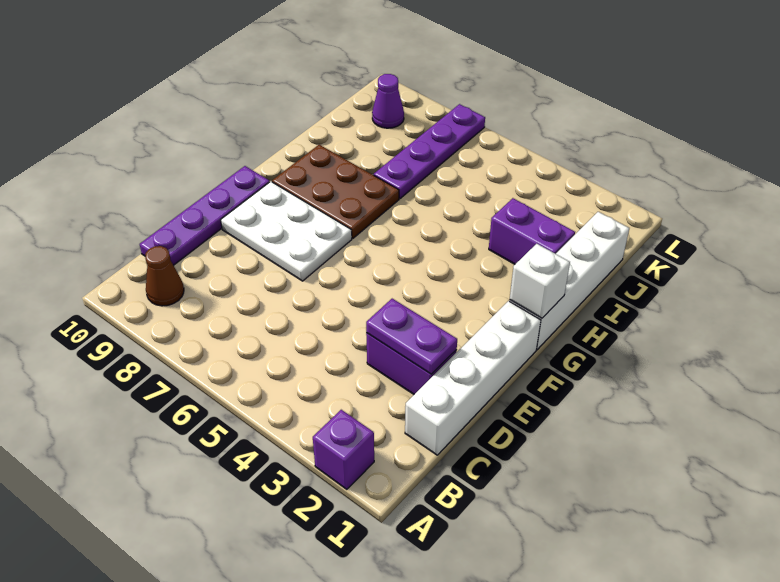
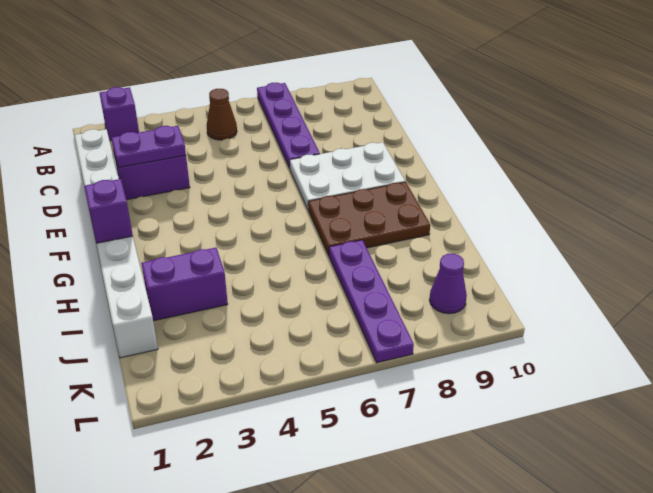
brown cone B9 level 1 -> brown cone B5 level 1
purple plate C10:F10 level 1 -> purple plate A7:D7 level 1
white brick G1 level 2 -> purple brick G1 level 2

